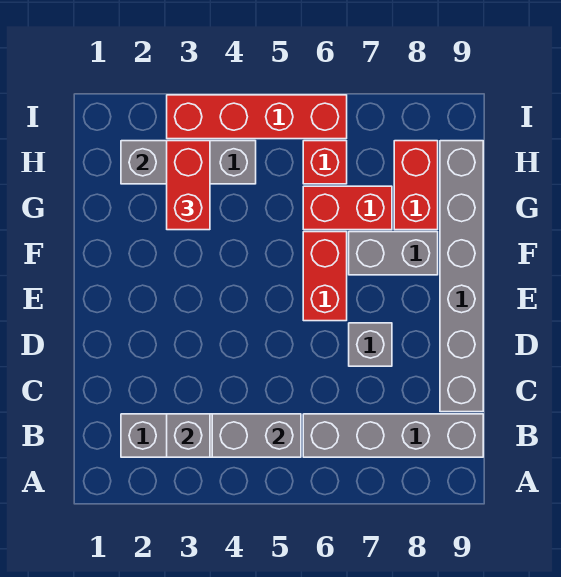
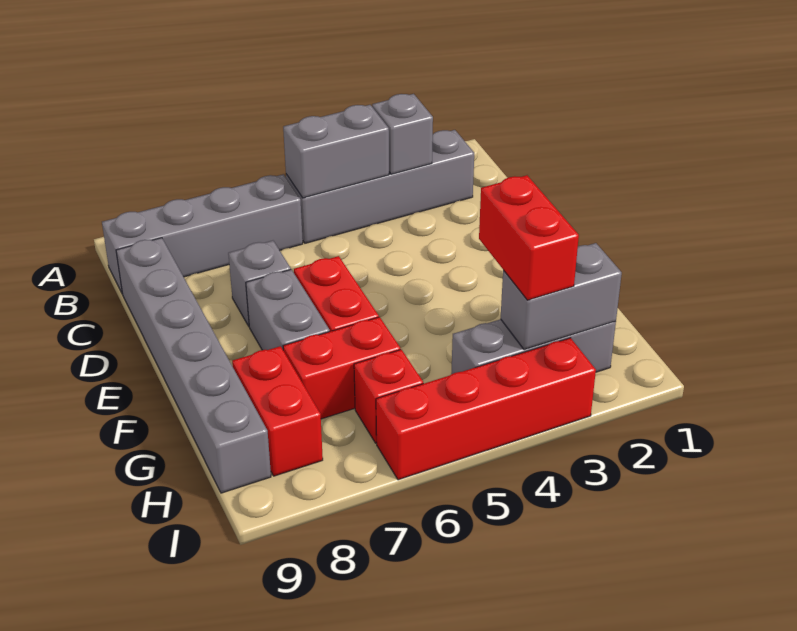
grey brick F7:F8 level 1 -> grey brick E7:F7 level 1

